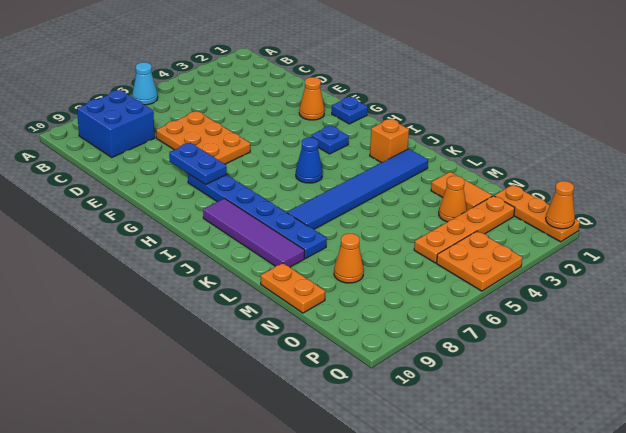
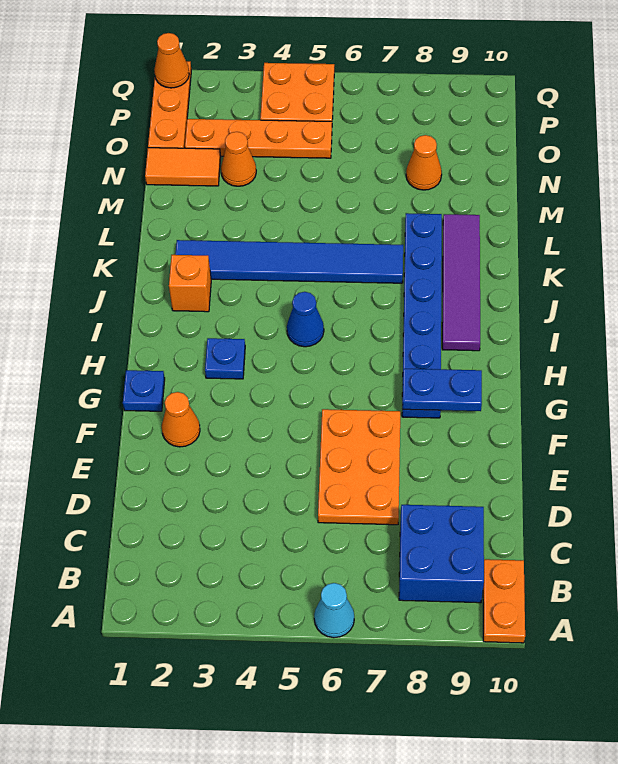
blue plate F8:G8 level 2 -> blue plate G8:G9 level 2
orange tile M2:N2 level 1 -> orange tile N1:N2 level 1
orange plate M10:N10 level 1 -> orange plate A10:B10 level 1

